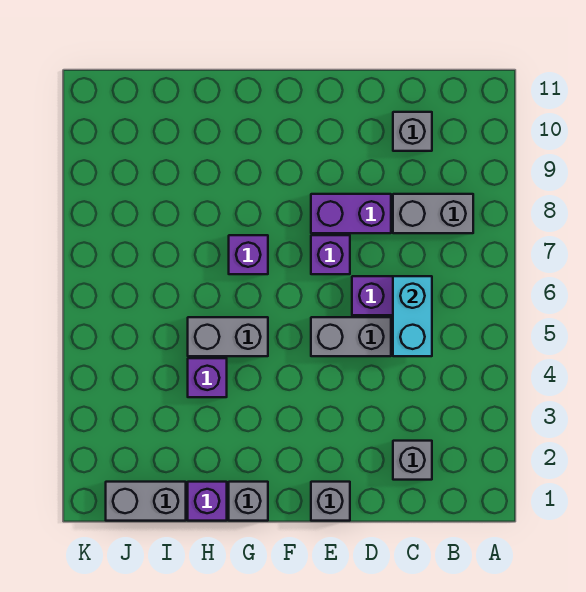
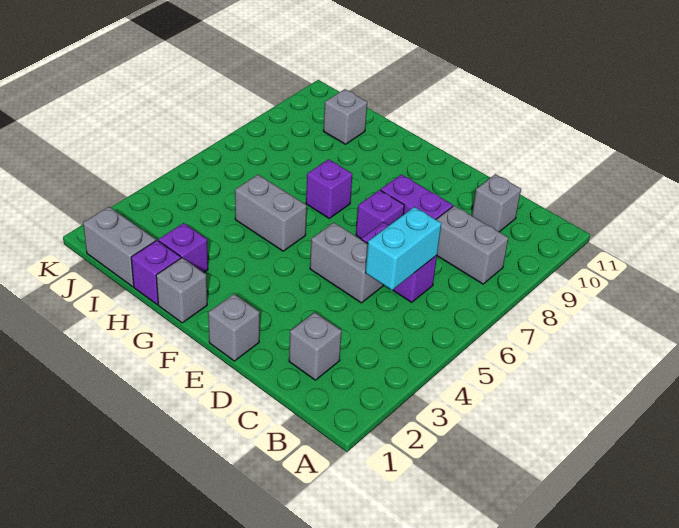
purple brick H4 level 1 -> purple brick H2 level 1
none -> grey brick I10 level 1

